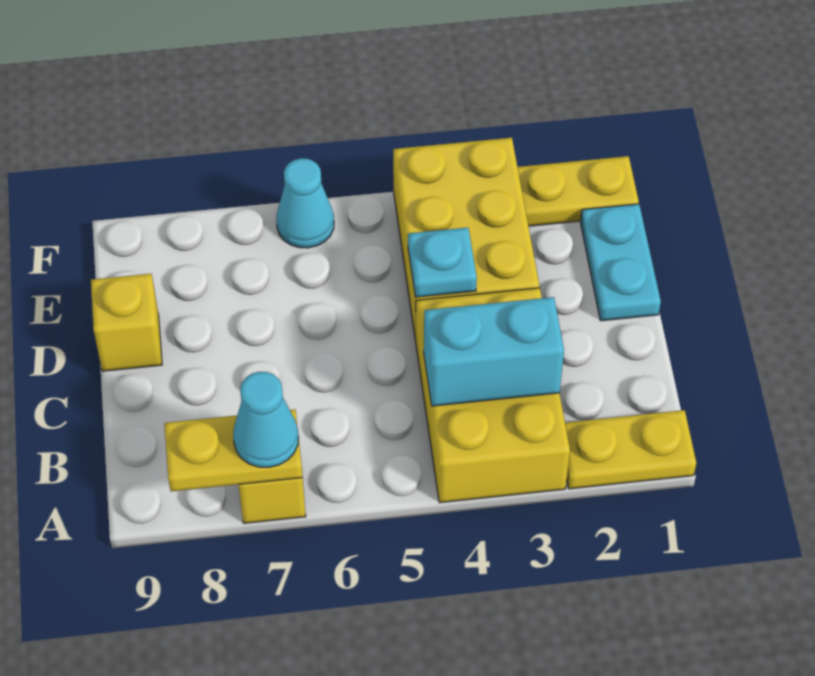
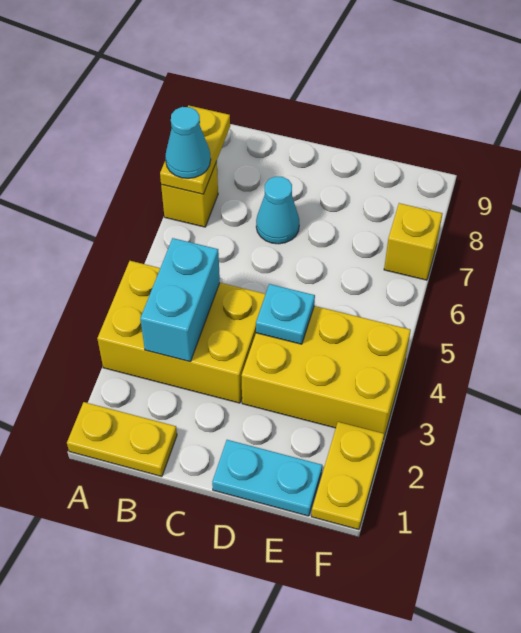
yellow plate A1:A2 level 1 -> yellow plate A1:B1 level 1
yellow brick D9 level 1 -> yellow brick F7 level 1
cyan cone F6 level 1 -> cyan cone C7 level 1

